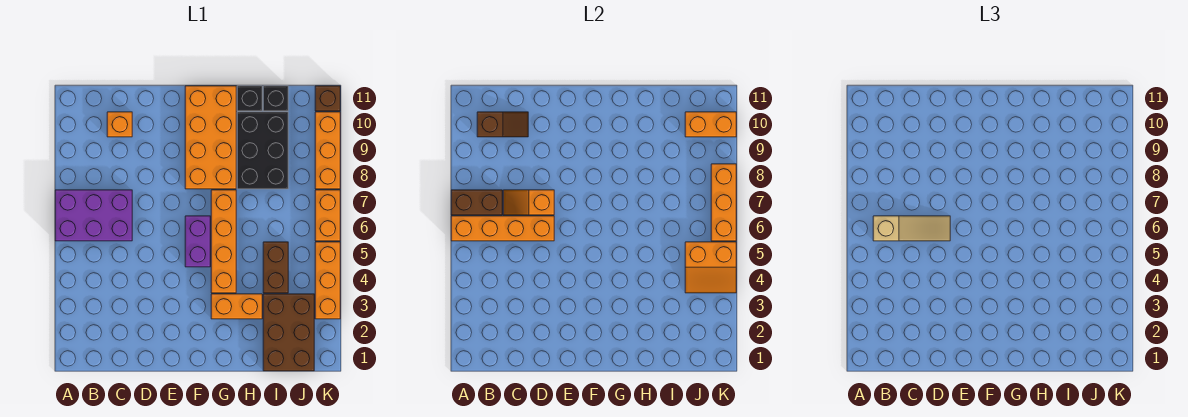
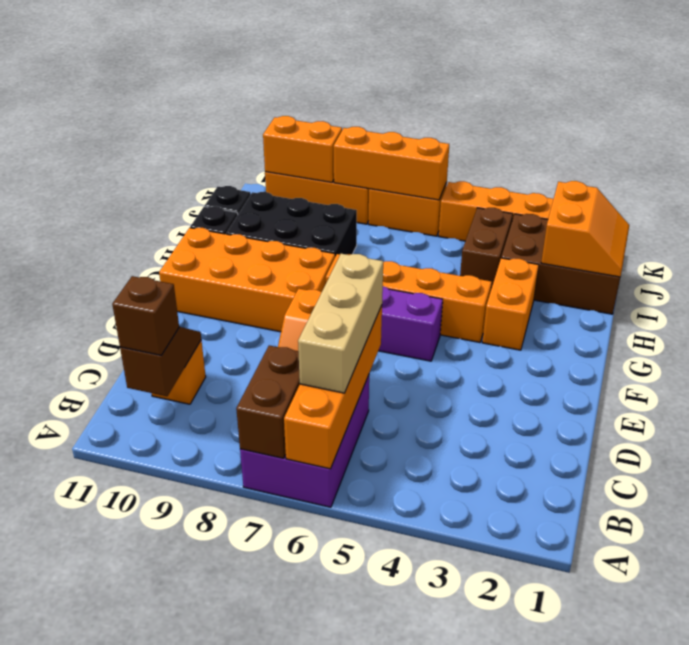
tan slope B6:D6 level 3 top B -> tan brick B6:D6 level 3
brown brick I4:I5 level 1 -> brown brick I4:J4 level 1
orange slope J4:K5 level 2 top 5 -> orange slope I1:J2 level 2 top 2
orange brick J10:K10 level 2 -> orange brick K9:K10 level 2
brown brick K11 level 1 -> brown brick B10 level 3

